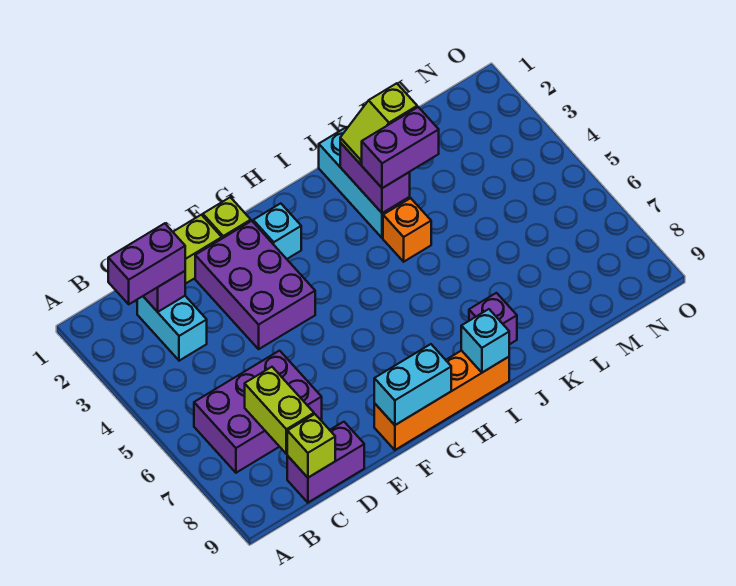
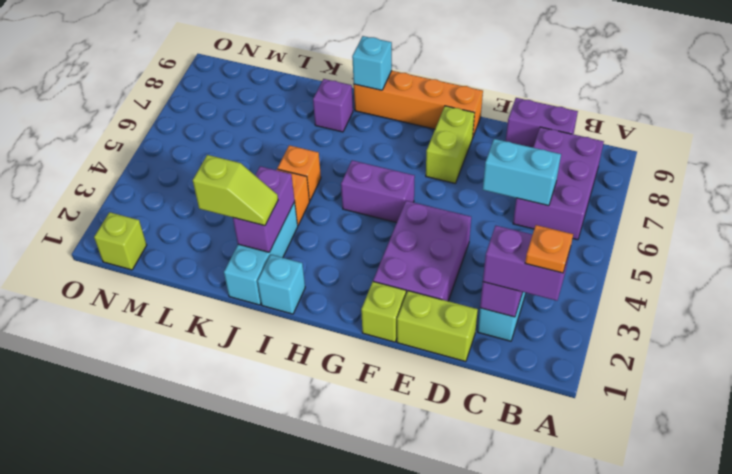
none -> orange plate B2 level 4
purple brick B6:D7 level 1 -> purple brick B6:C8 level 1
lime brick C7:C8 level 2 -> lime brick F7:F8 level 1
lime brick C9 level 2 -> lime brick N1 level 1
cyan brick F9:G9 level 2 -> cyan brick C6:D6 level 2
cyan brick G2 level 1 -> cyan brick I1 level 1
purple brick J3:K3 level 3 -> purple brick G5:H5 level 1
none -> orange brick J5 level 1

